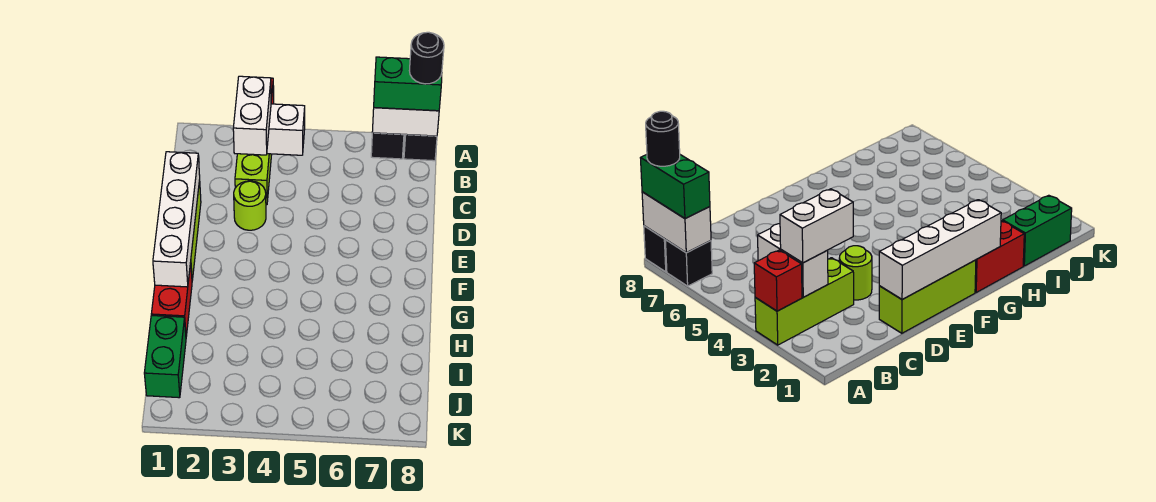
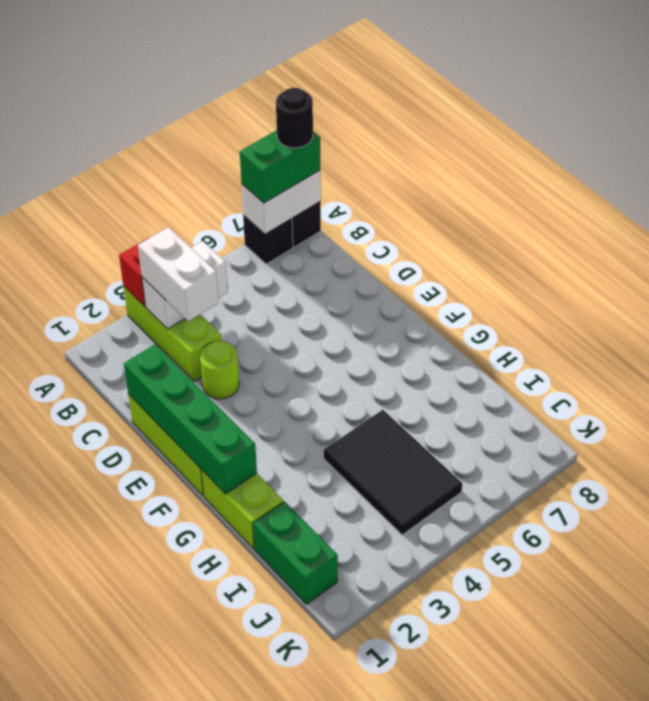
white brick D1:G1 level 2 -> green brick D1:G1 level 2
red brick G1:H1 level 1 -> lime brick G1:H1 level 1
none -> black tile H4:J5 level 1

